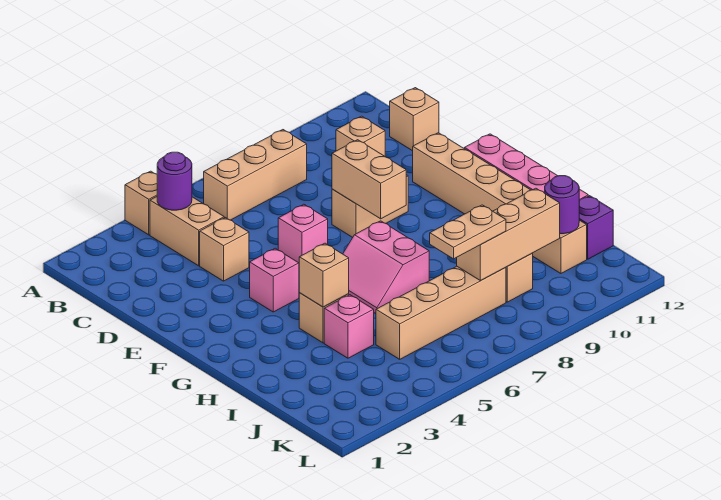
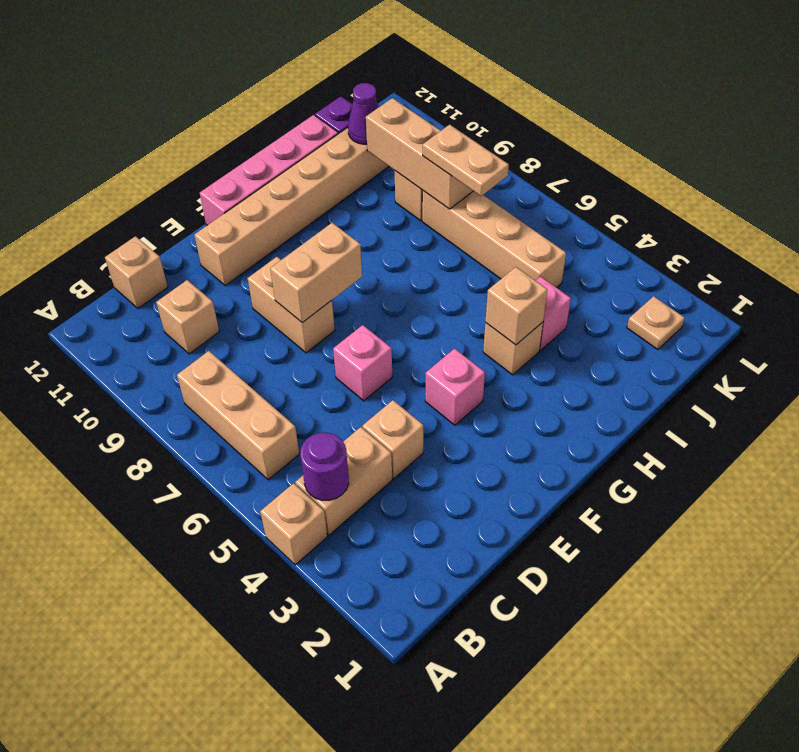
pink slope G6:H7 level 1 top 7 -> none
purple round brick J11 level 2 -> purple cone J11 level 2
none -> tan plate K2 level 1

